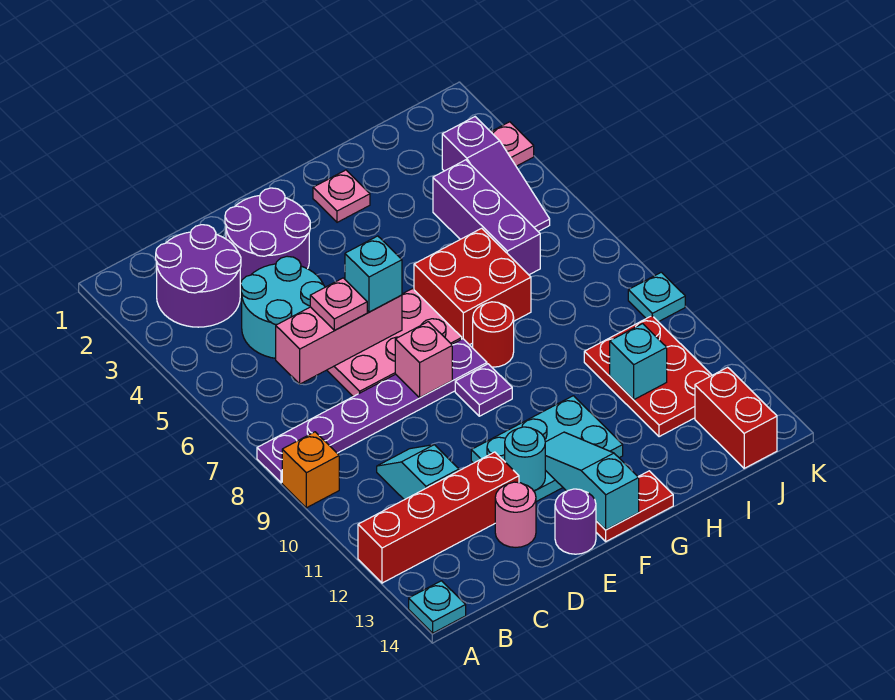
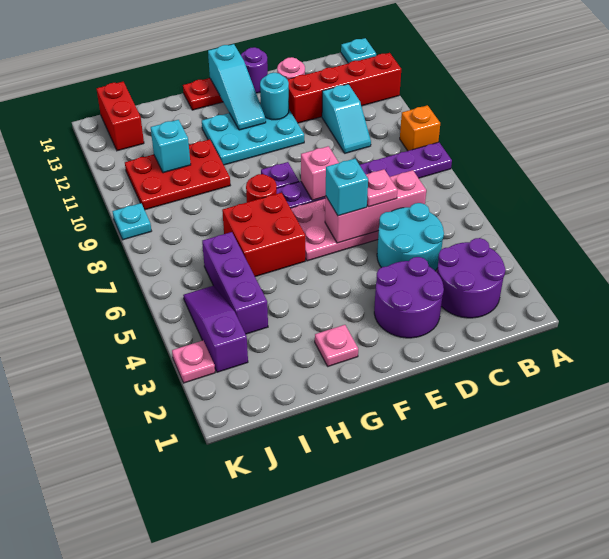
red plate I10:J12 level 1 -> red plate H10:J11 level 1

